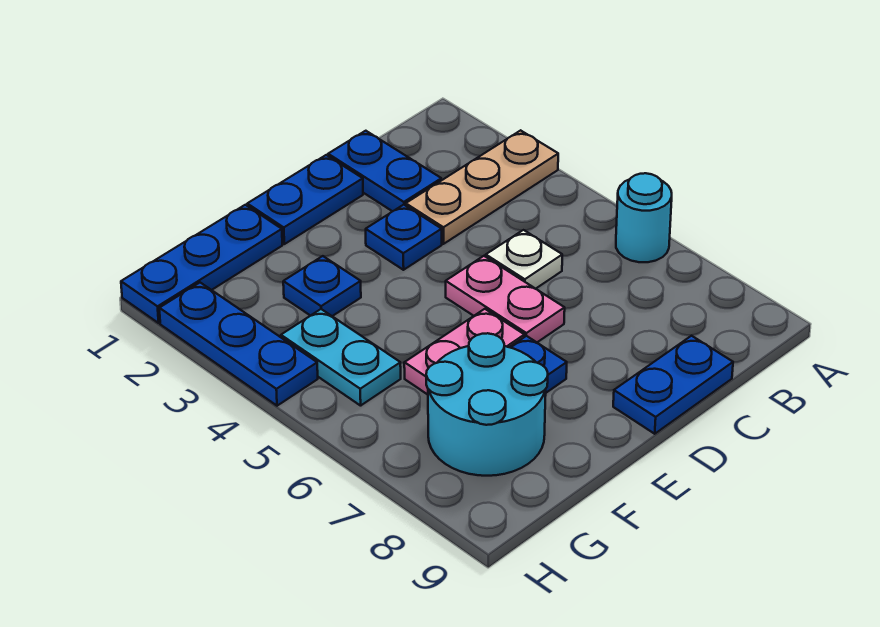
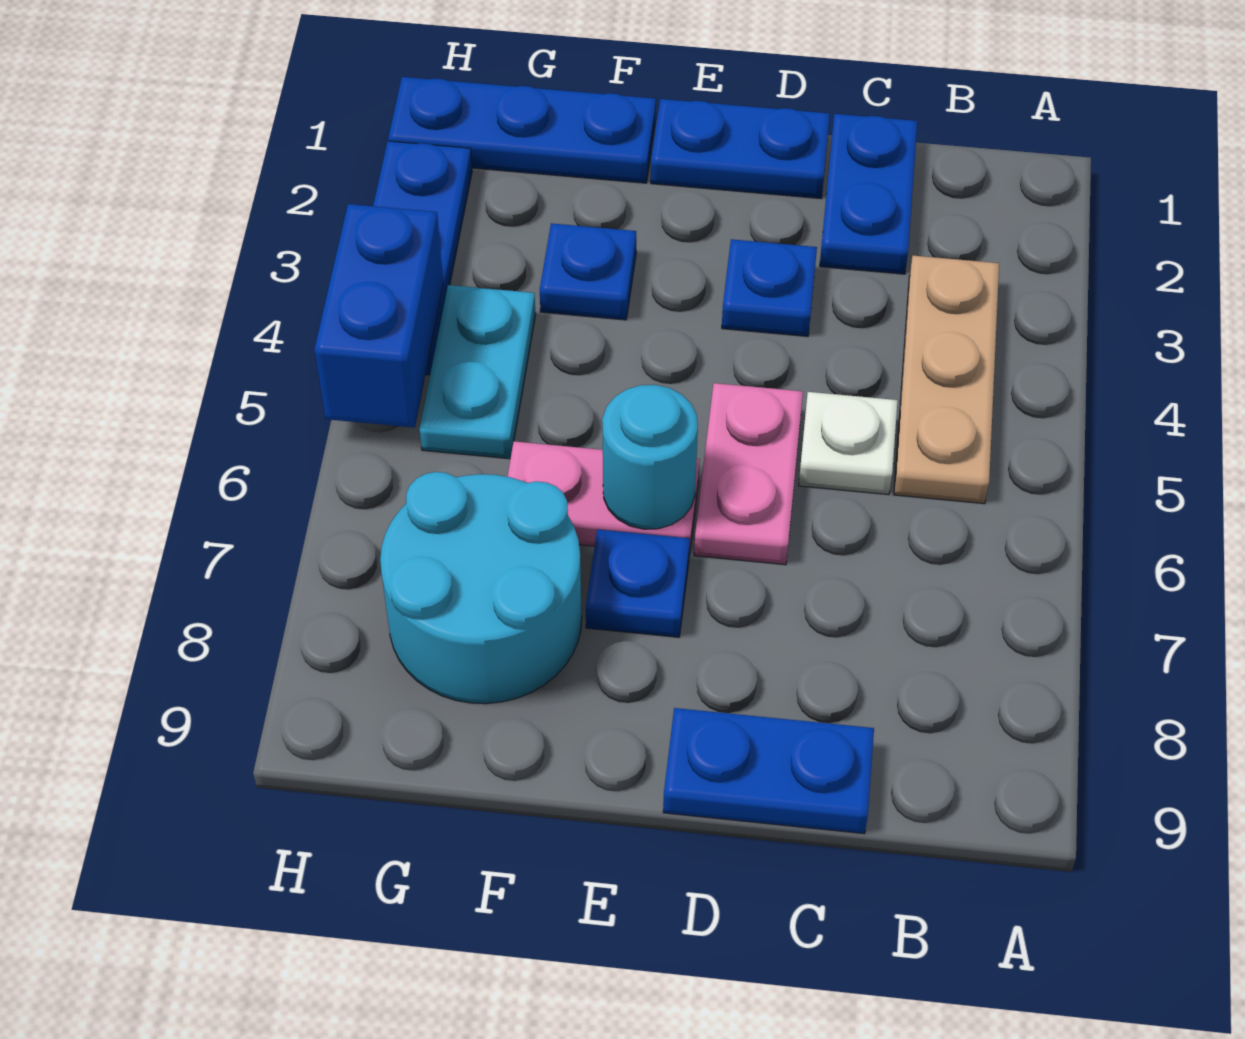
tan plate A3:C3 level 1 -> tan plate B3:B5 level 1
cyan round brick A6 level 1 -> cyan round brick E6 level 2
none -> blue brick H4:H5 level 2

